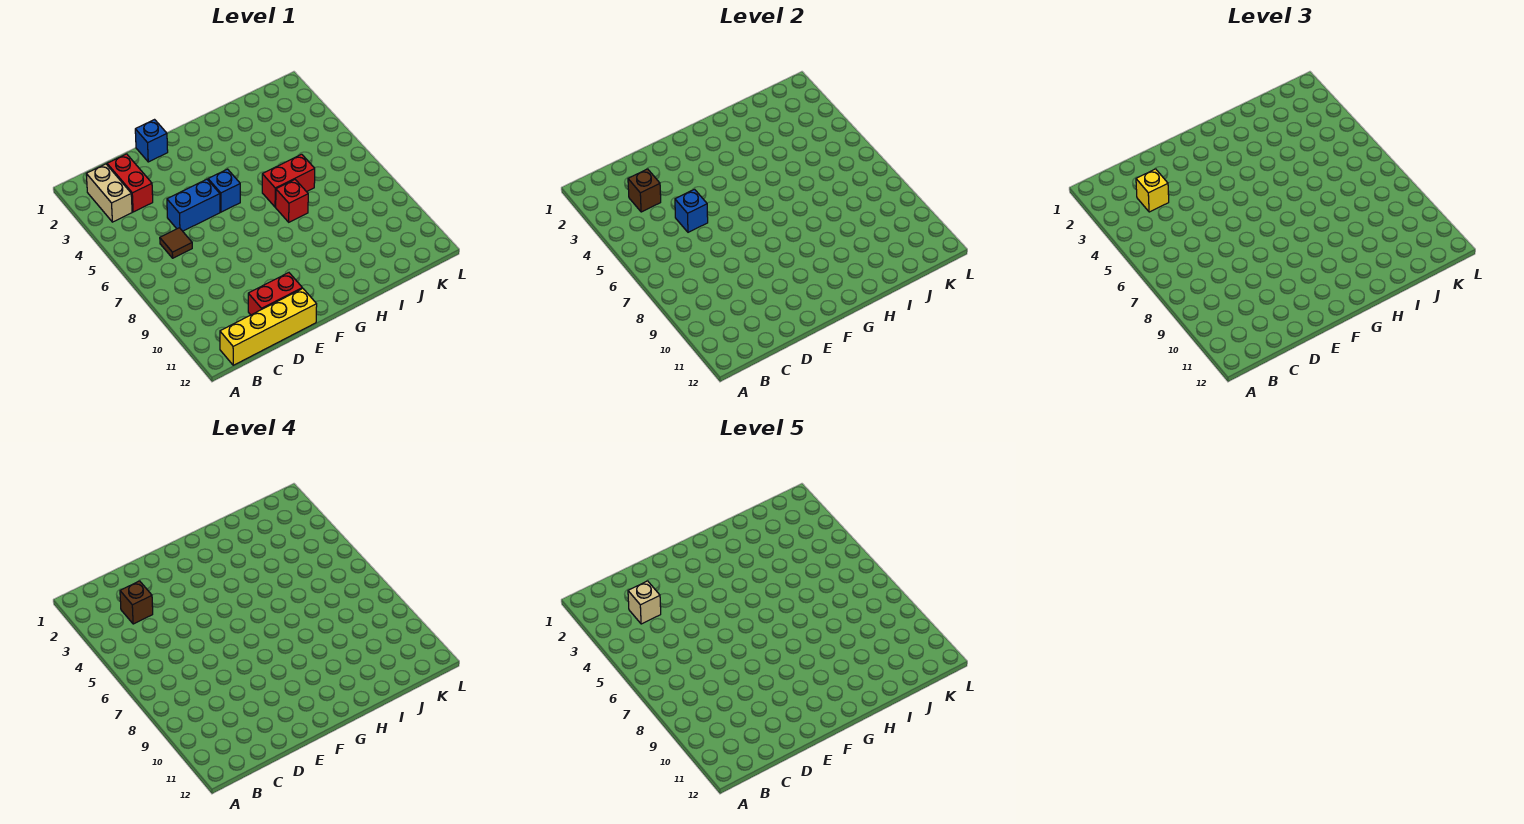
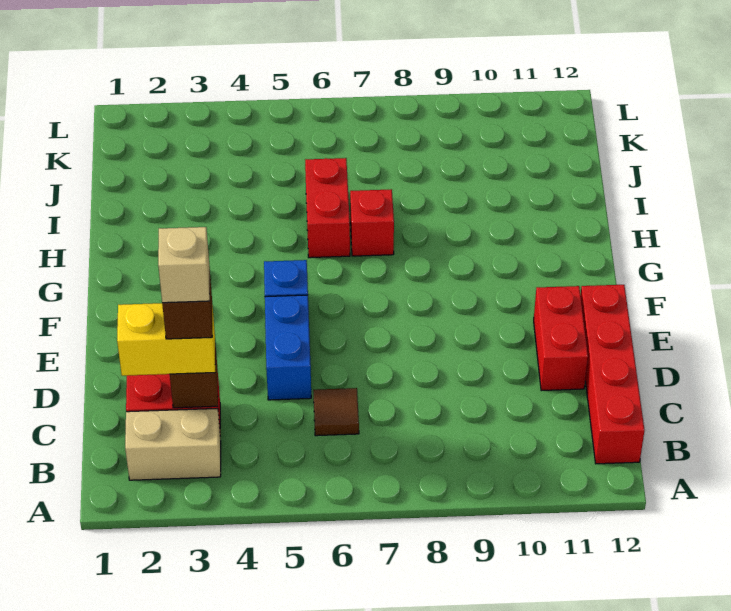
yellow brick B12:E12 level 1 -> red brick B12:E12 level 1
yellow brick C3 level 3 -> yellow brick C2:C3 level 3
blue brick D5 level 2 -> none
blue brick E1 level 1 -> none

